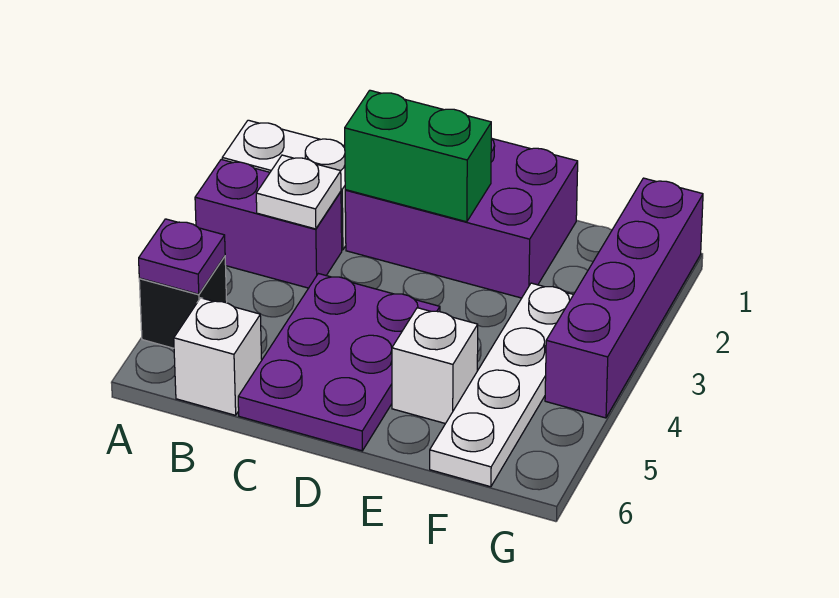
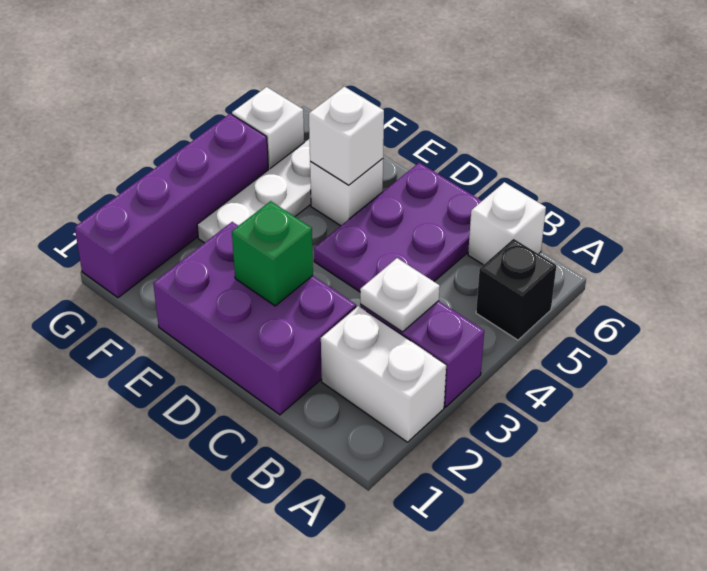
purple plate A5 level 2 -> none
green brick C2:D2 level 2 -> green brick D2 level 2
none -> white brick E5 level 2
none -> white brick G5 level 1

